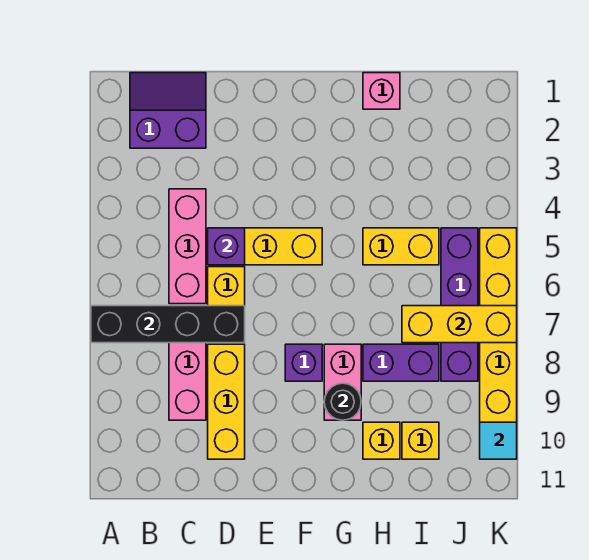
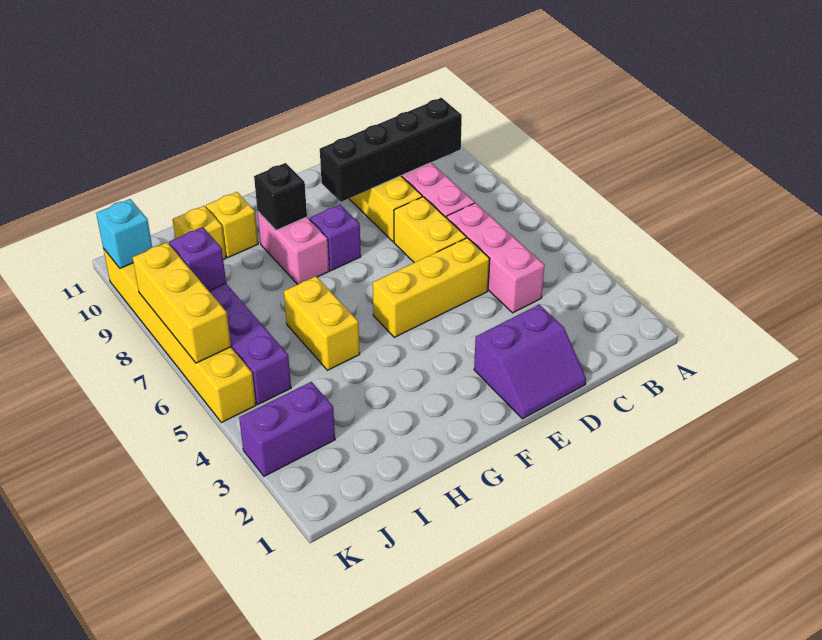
black brick A7:D7 level 2 -> black brick B9:E9 level 2
purple slope B1:C2 level 1 top 2 -> purple slope D1:E2 level 1 top 2
purple brick D5 level 2 -> purple brick J8 level 2
black round brick G9 level 2 -> black brick G9 level 2
pink brick H1 level 1 -> none
yellow brick H5:I5 level 1 -> yellow brick H5:H6 level 1
purple brick H8:I8 level 1 -> purple brick J3:K3 level 1
yellow brick I7:K7 level 2 -> yellow brick K6:K8 level 2
cyan tile K10 level 2 -> cyan brick K10 level 2

